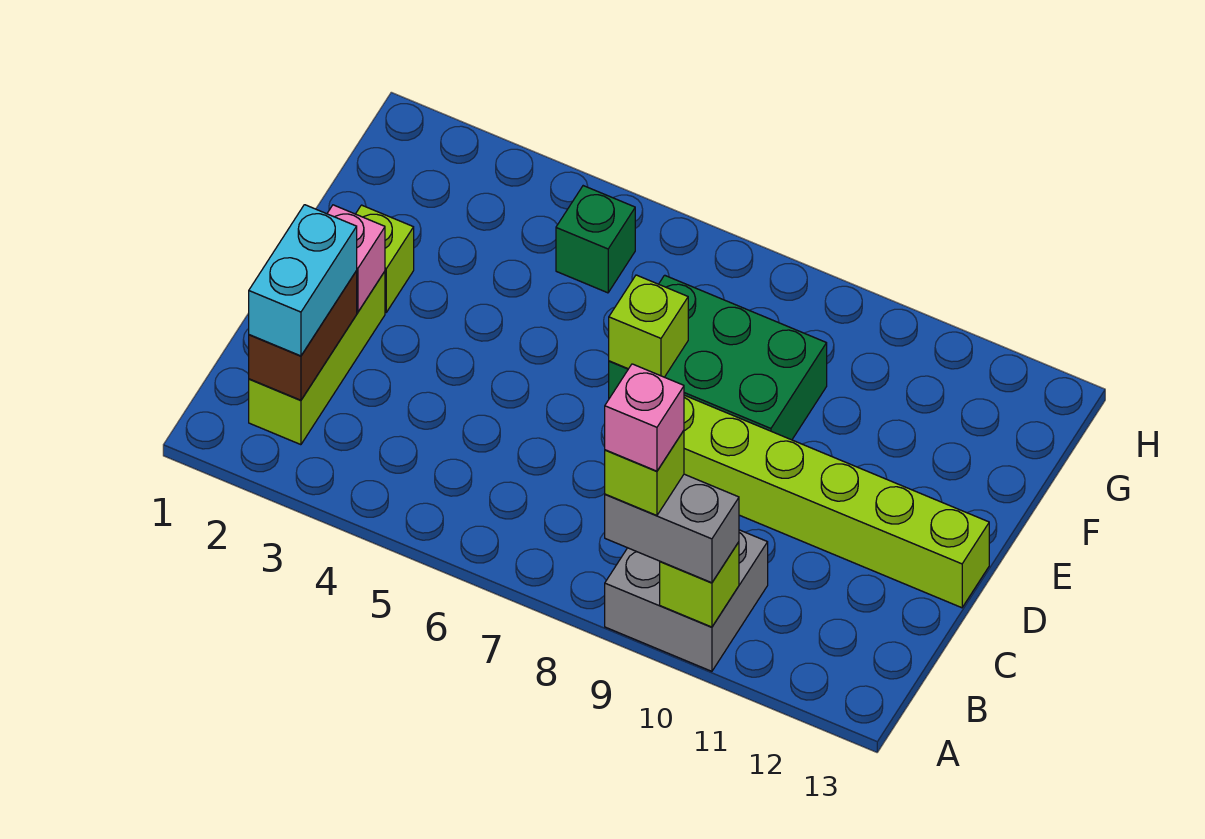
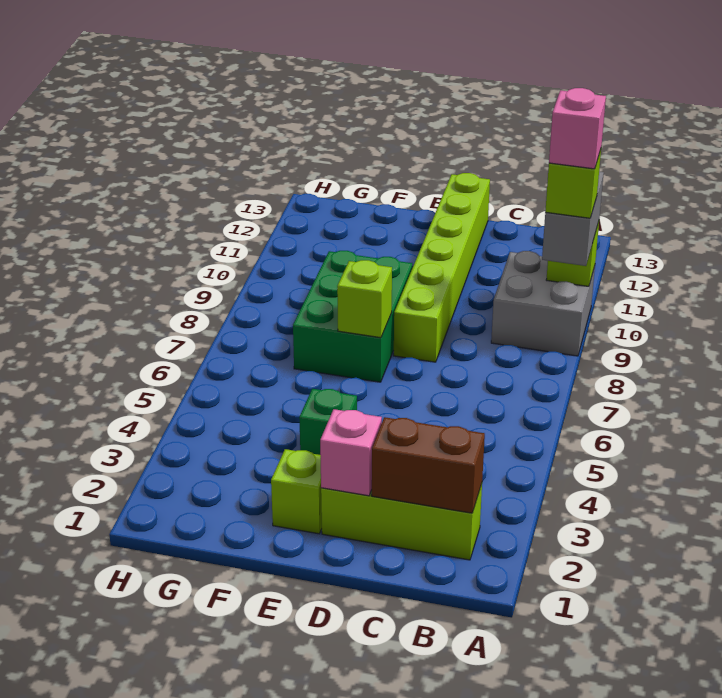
cyan brick B2:C2 level 3 -> none
green brick G5 level 1 -> green brick E4 level 1

